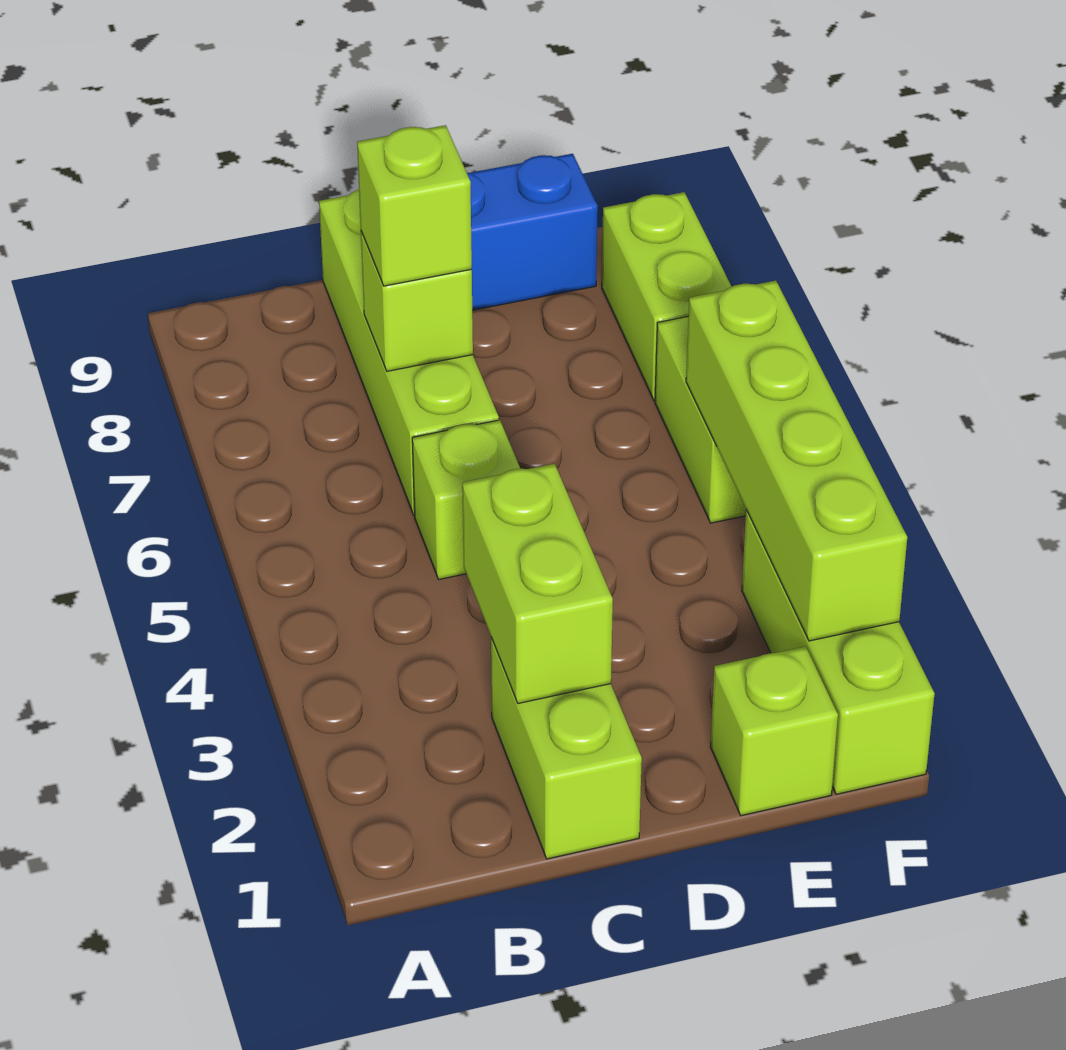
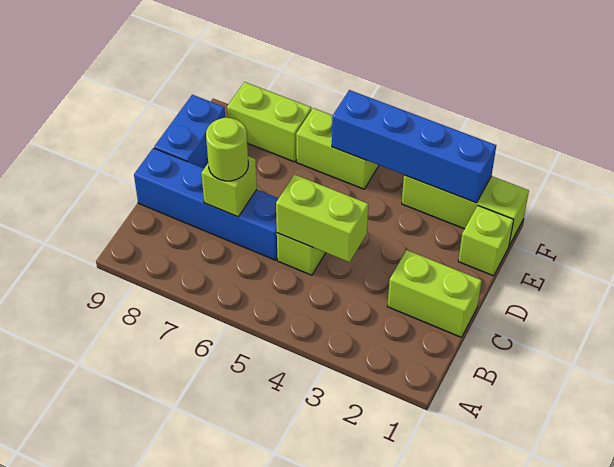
lime brick C2:C3 level 2 -> lime brick C4:C5 level 2
lime brick C6:C9 level 1 -> blue brick C6:C9 level 1
lime brick C7 level 3 -> lime round brick C7 level 3
lime brick F2:F5 level 2 -> blue brick F2:F5 level 2

